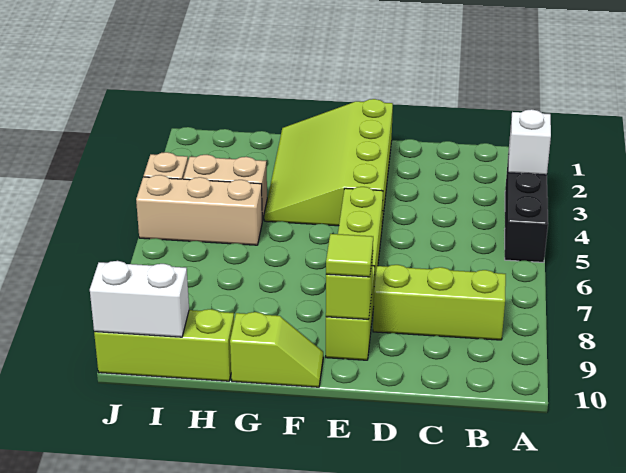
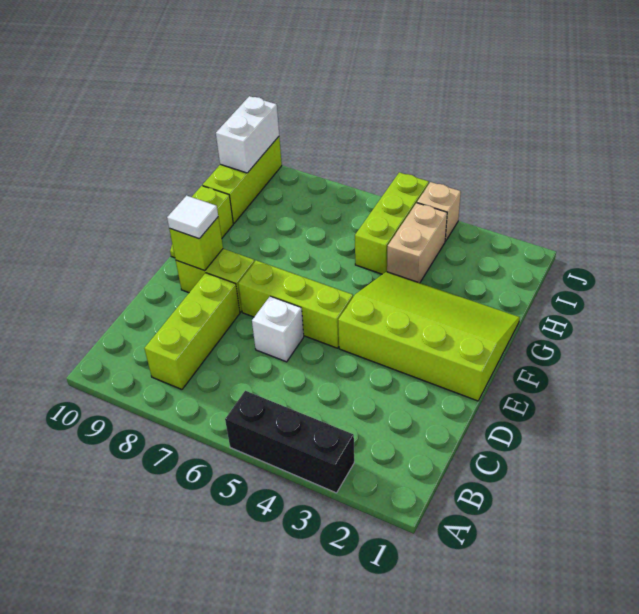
white brick A3 level 2 -> white brick D6 level 1
lime tile E9 level 3 -> white tile E9 level 3
tan brick H5:J5 level 1 -> lime brick H5:J5 level 1

